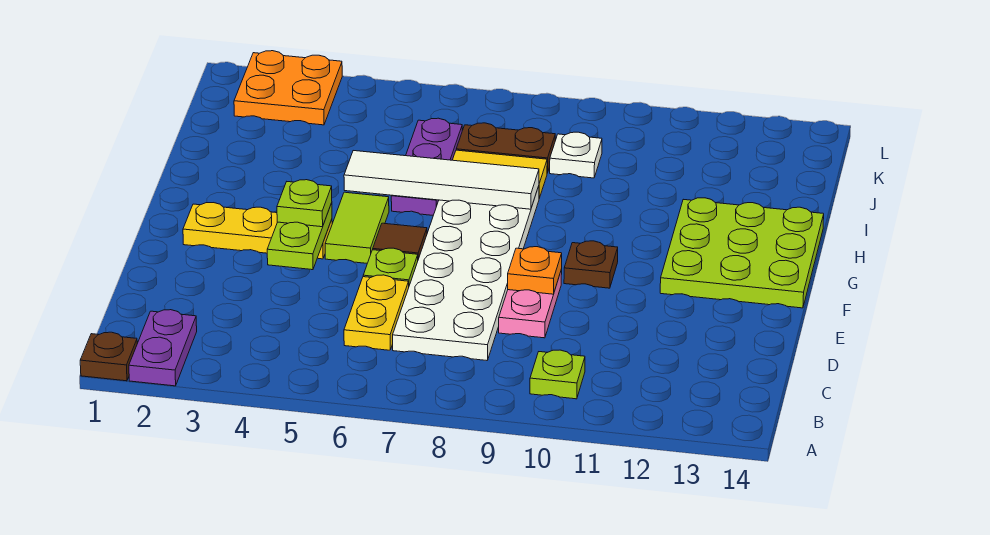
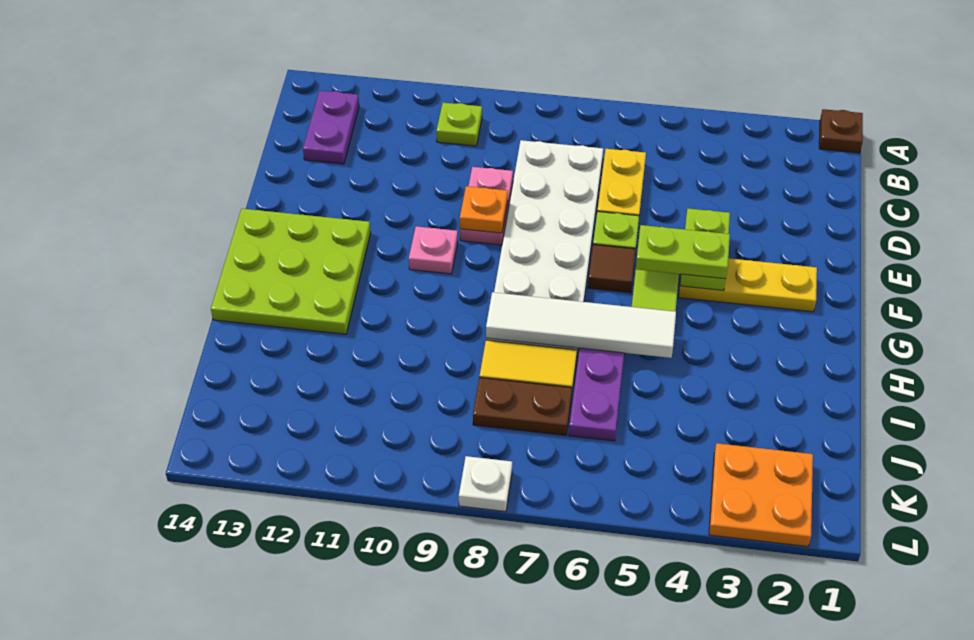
purple plate A2:B2 level 1 -> purple plate B13:C13 level 1
lime plate F4 level 3 -> lime plate F4:F5 level 3
brown plate F10 level 1 -> pink plate F10 level 1
white plate J9 level 1 -> white plate L8 level 1

